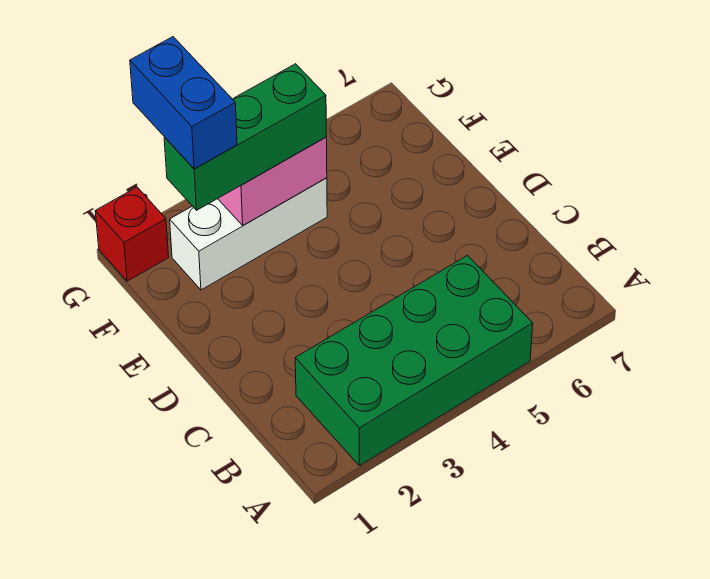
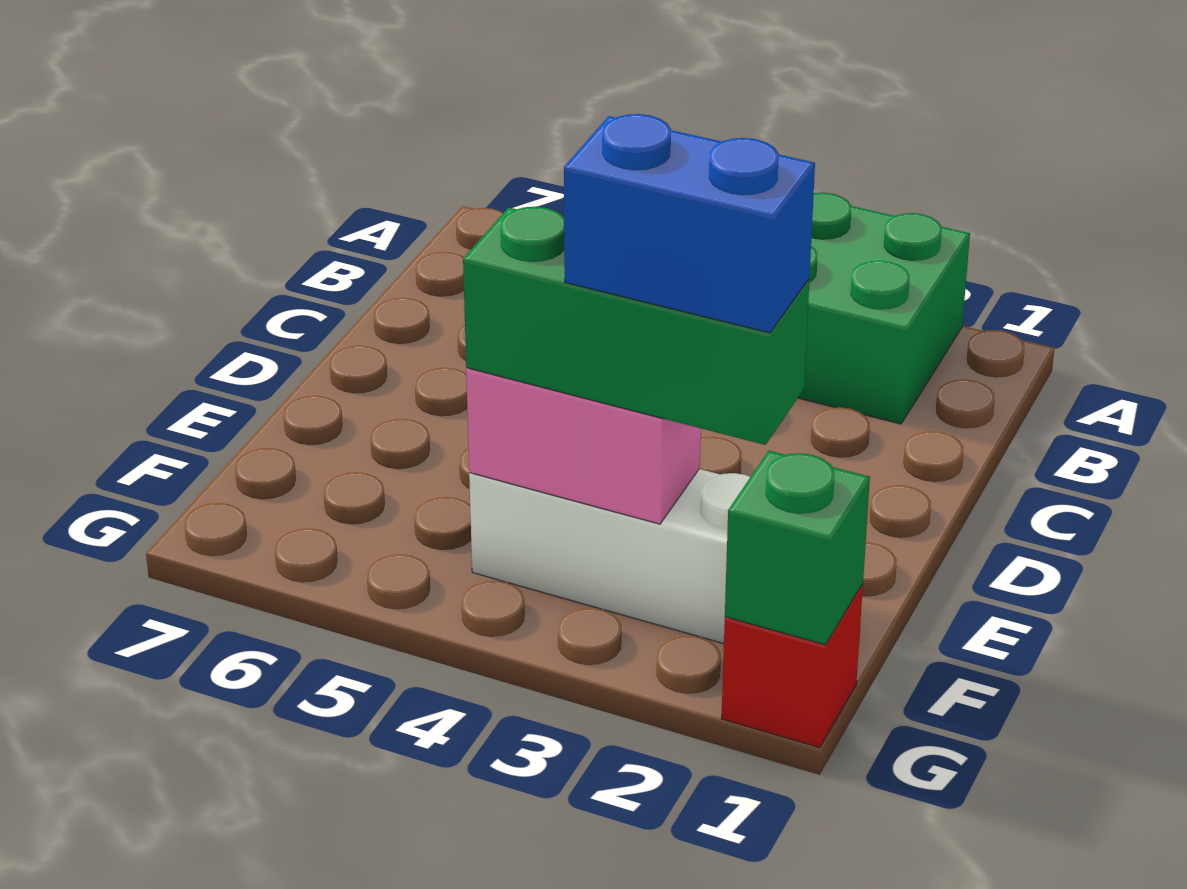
blue brick F2:G2 level 4 -> blue brick F2:F3 level 4
none -> green brick G1 level 2

